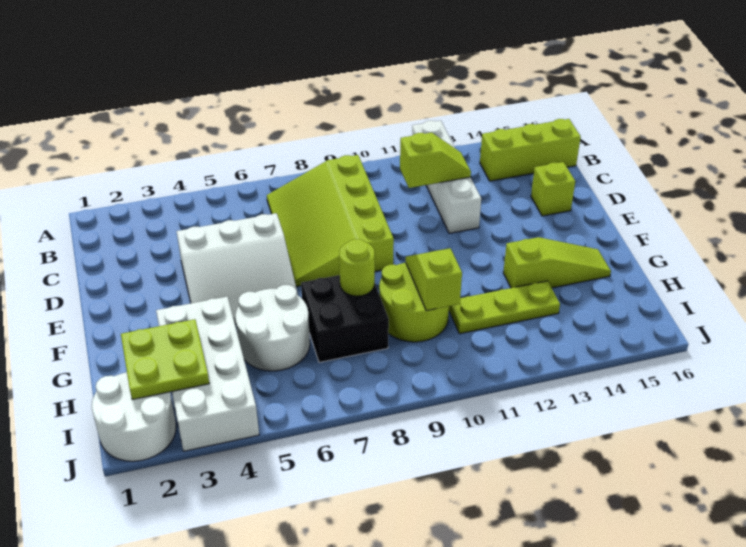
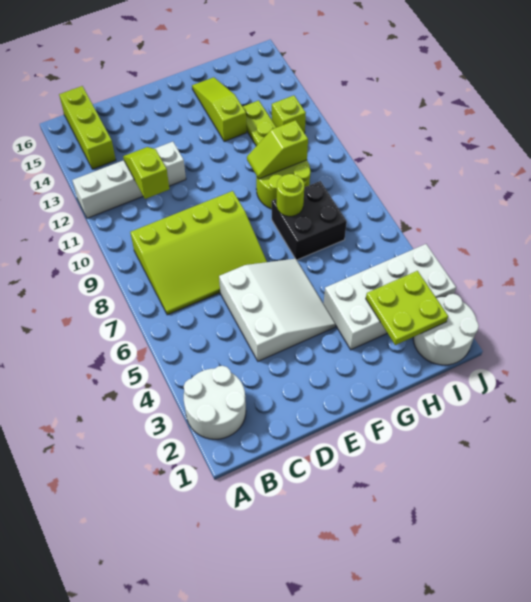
lime brick D15 level 1 -> lime brick I12 level 1
white round brick G5:H6 level 1 -> white round brick A2:B3 level 1

